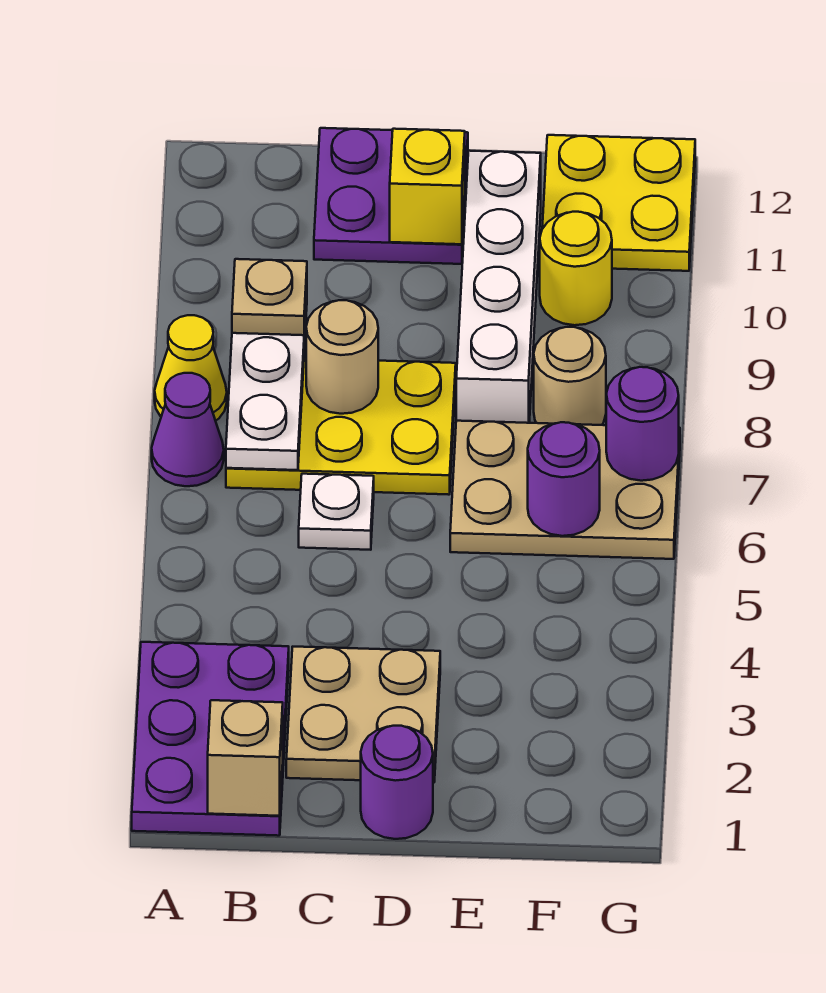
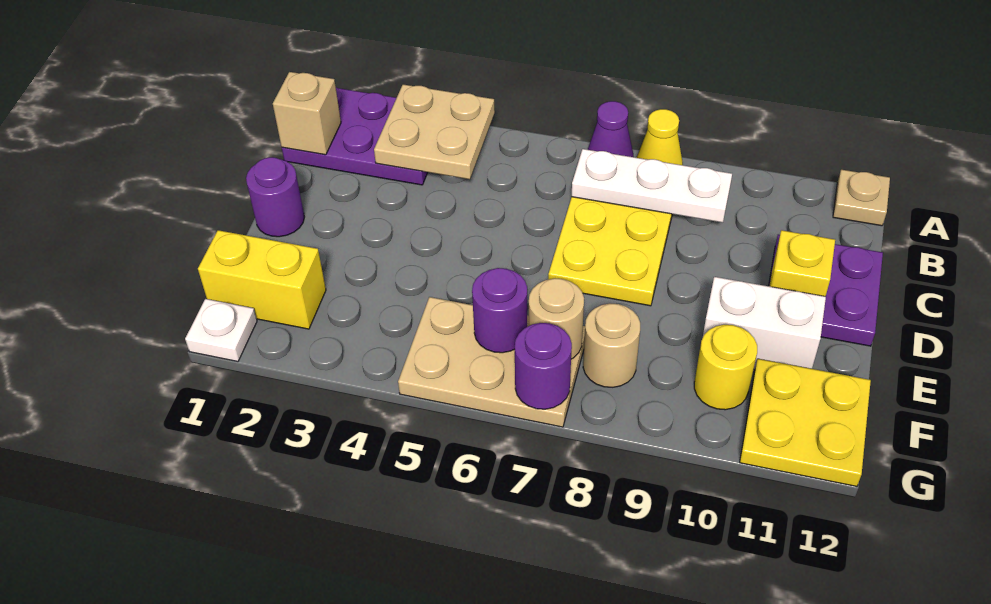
tan plate B9 level 3 -> tan plate A12 level 1
tan plate C2:D3 level 1 -> tan plate A3:B4 level 2
white plate C6 level 1 -> white plate G1 level 1
tan round brick C8 level 2 -> tan round brick F7 level 2
tan plate E6:G7 level 1 -> tan plate F5:G7 level 1
white brick E8:E11 level 1 -> white brick E10:E11 level 1
none -> yellow brick F1:F2 level 1

